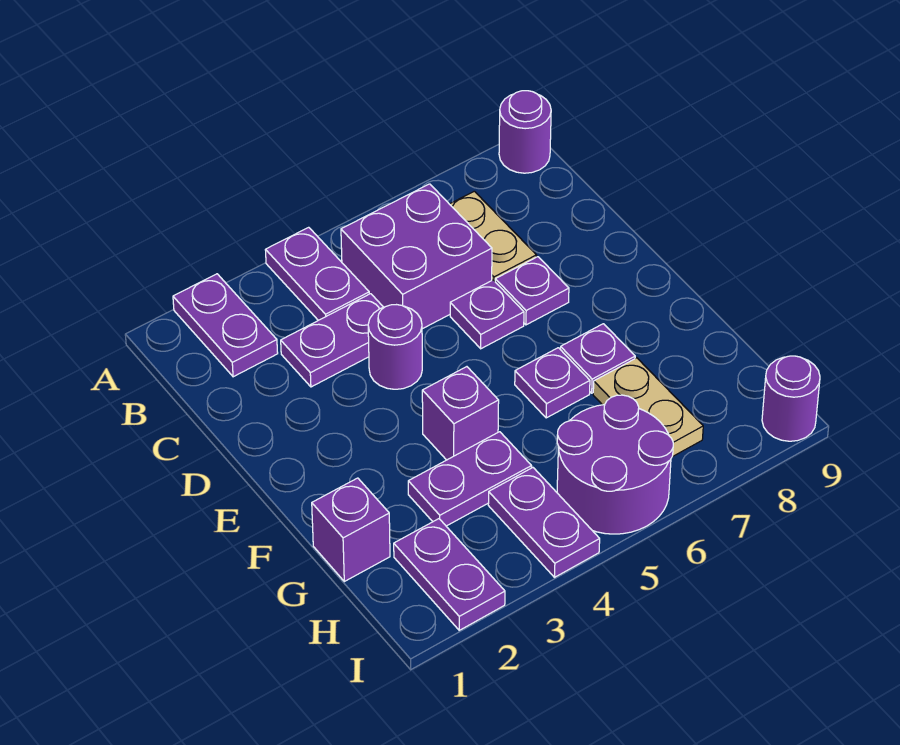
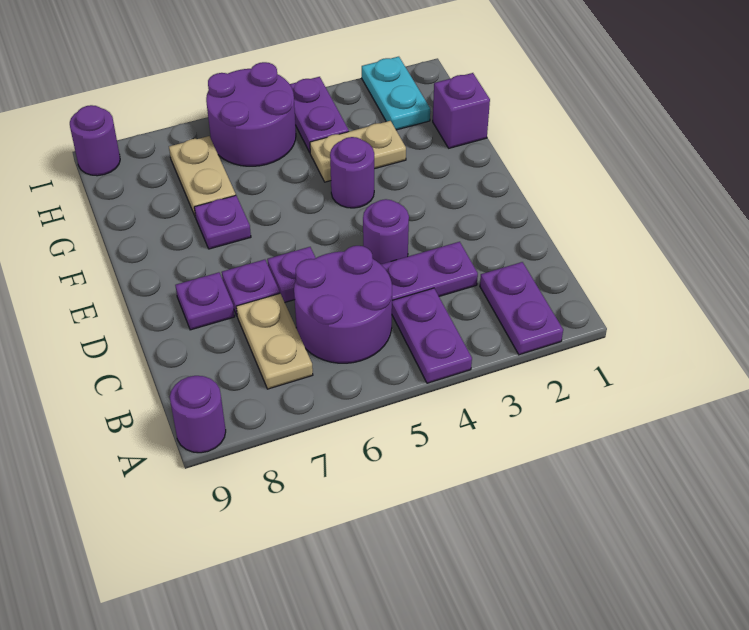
purple brick B5:C6 level 1 -> purple round brick B5:C6 level 1
purple brick F4 level 1 -> purple round brick F4 level 1
purple plate F6 level 1 -> purple plate D8 level 1
purple plate G3:G4 level 1 -> tan plate G3:G4 level 1
purple plate H2:I2 level 1 -> cyan plate H2:I2 level 1

